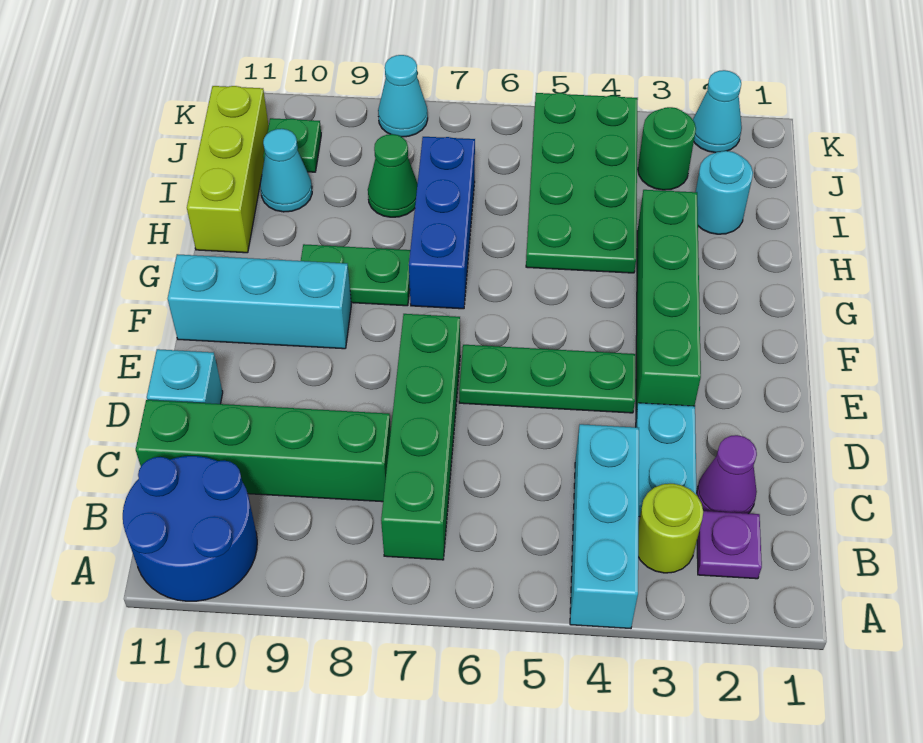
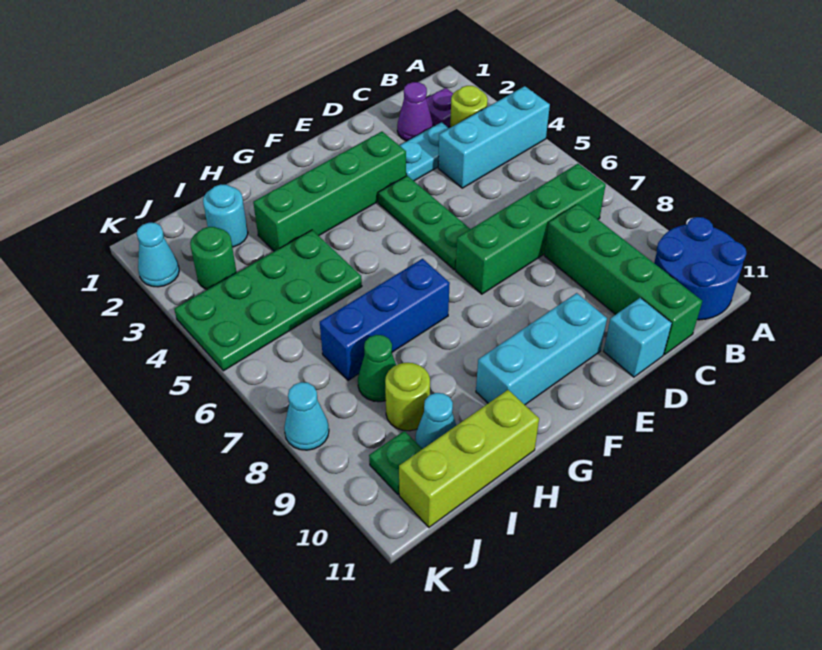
cyan brick F9:F11 level 1 -> cyan brick E10:G10 level 1
green plate G8:G9 level 1 -> none
none -> lime round brick I9 level 1

